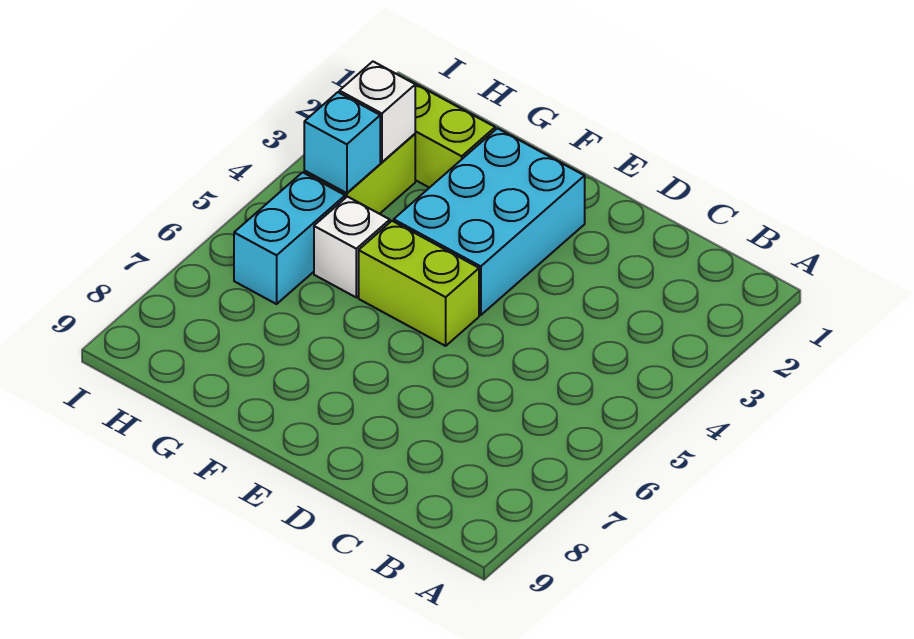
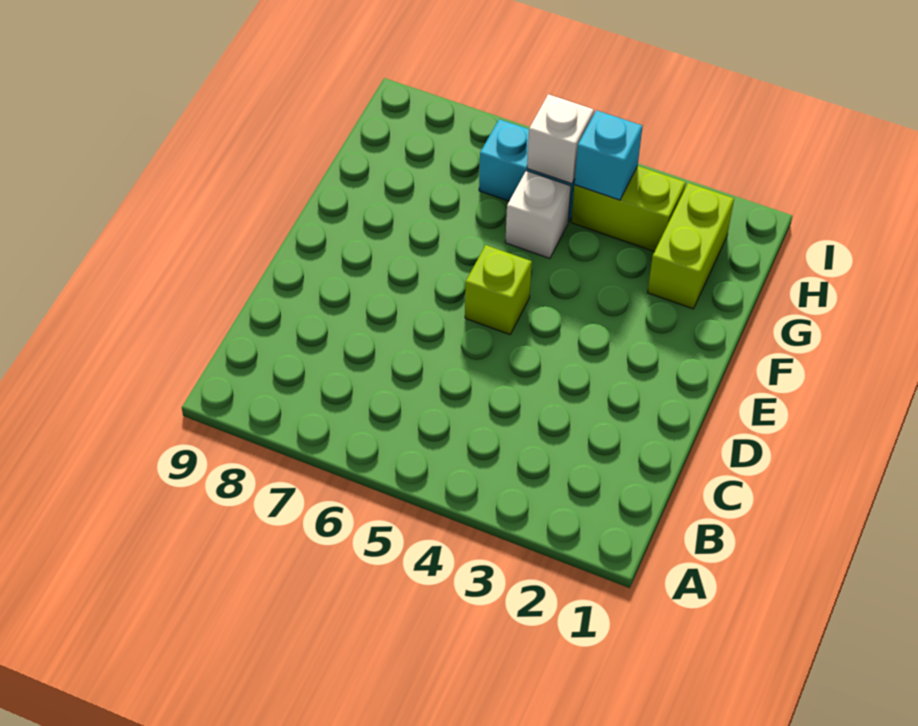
cyan brick E2:F4 level 1 -> none
lime brick E5:F5 level 1 -> lime brick E5 level 1
white brick H3 level 2 -> white brick H5 level 2

